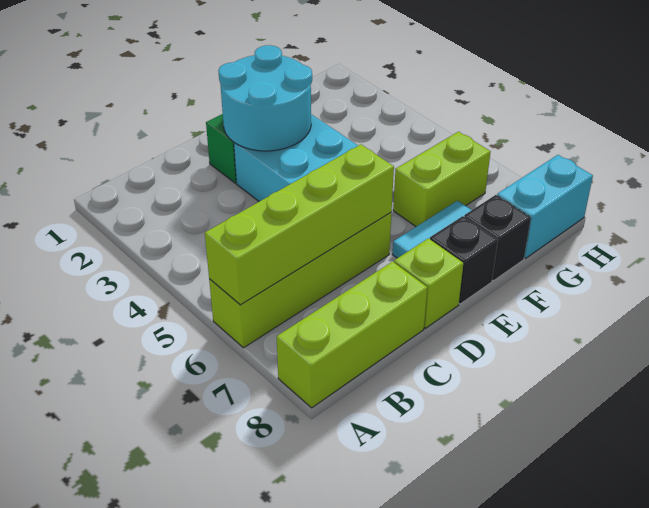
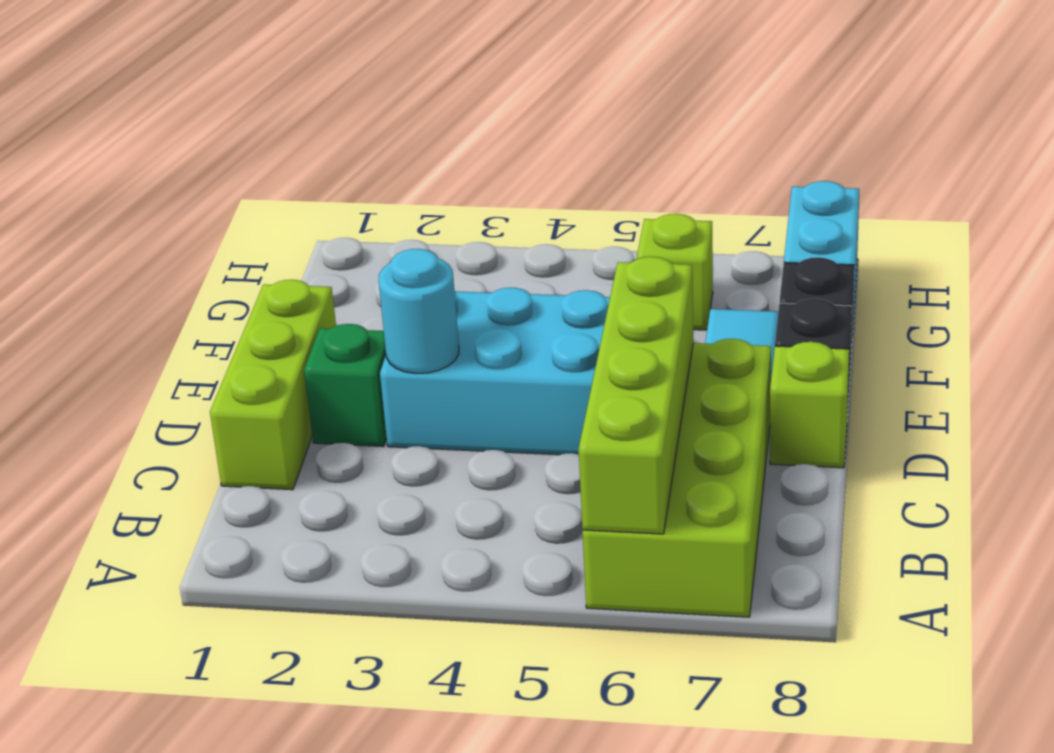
lime brick A6:D6 level 1 -> lime brick A6:D7 level 1
lime brick A8:C8 level 1 -> lime brick C1:E1 level 1
cyan round brick D2:E3 level 2 -> cyan round brick D3 level 2
lime brick F6:G6 level 1 -> lime brick G6 level 1

